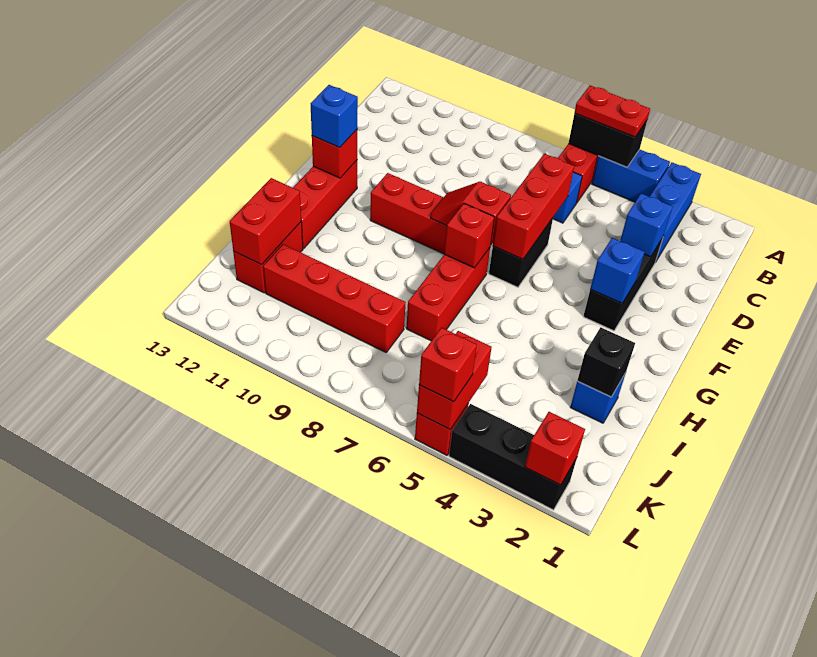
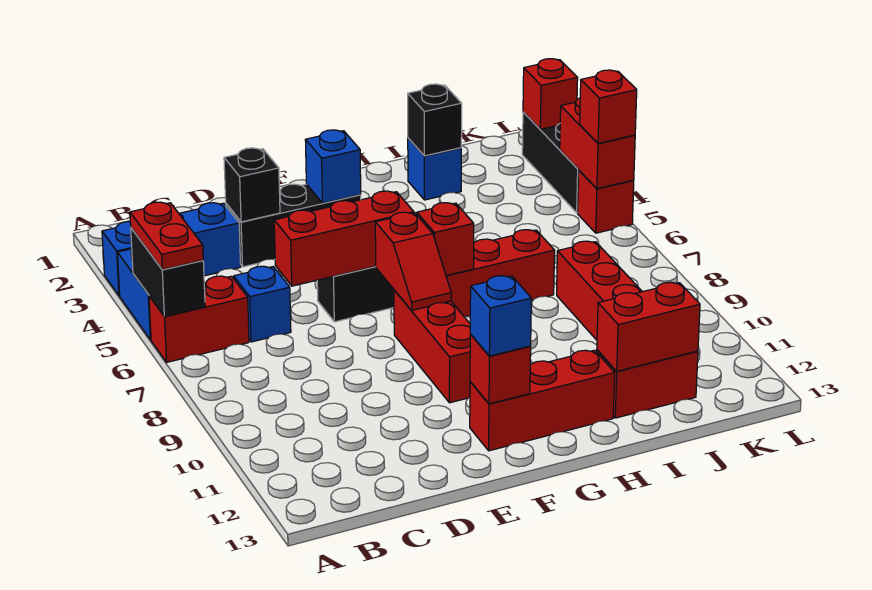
blue brick D3 level 2 -> black brick D3 level 2
red brick K5:L5 level 2 -> red brick L4:L5 level 2

